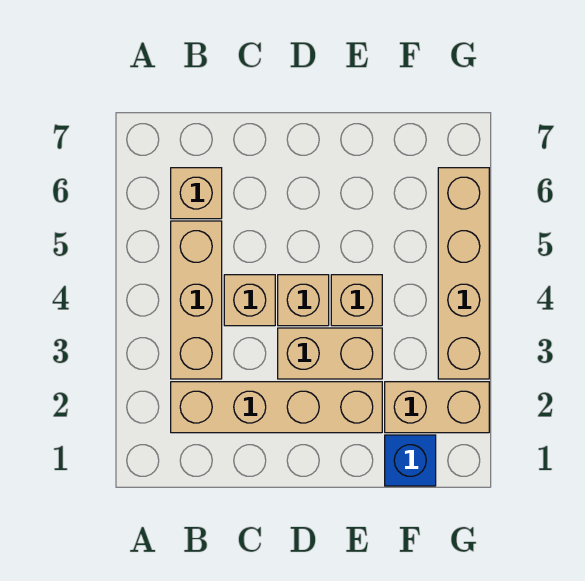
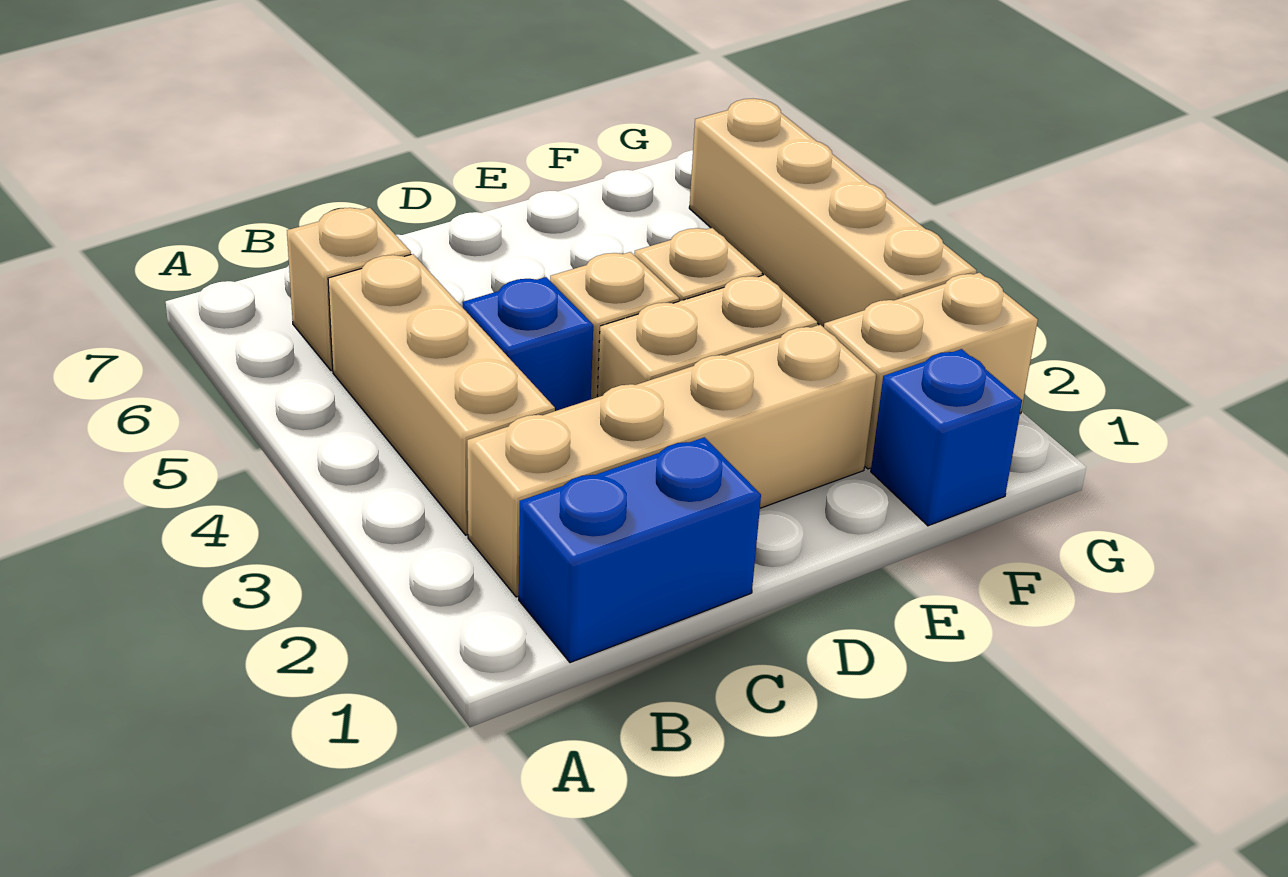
none -> blue brick B1:C1 level 1
tan brick C4 level 1 -> blue brick C4 level 1

